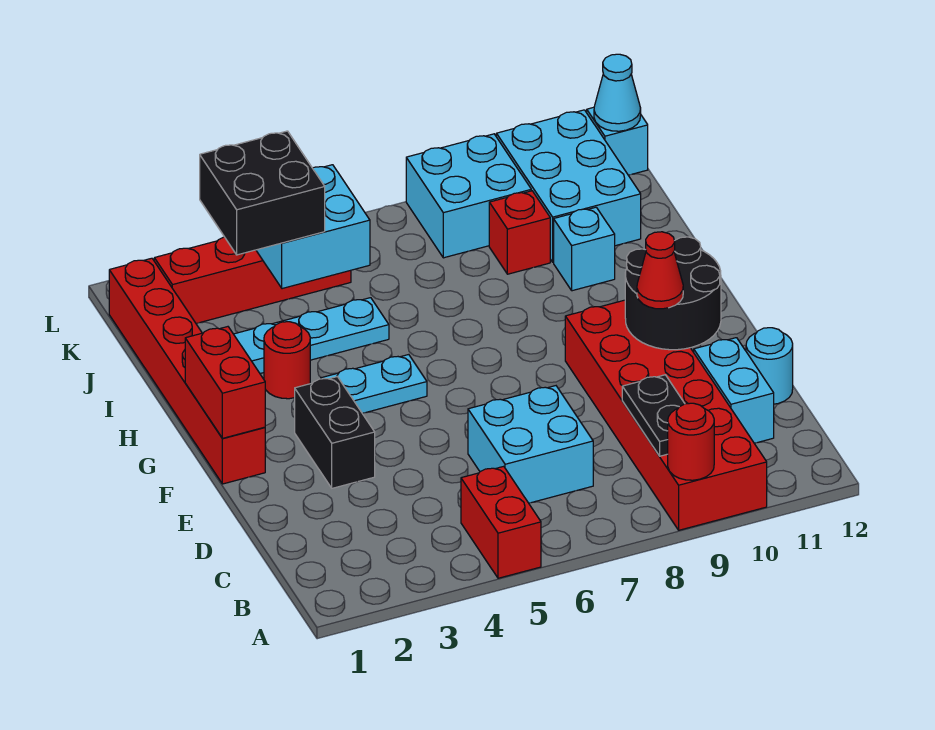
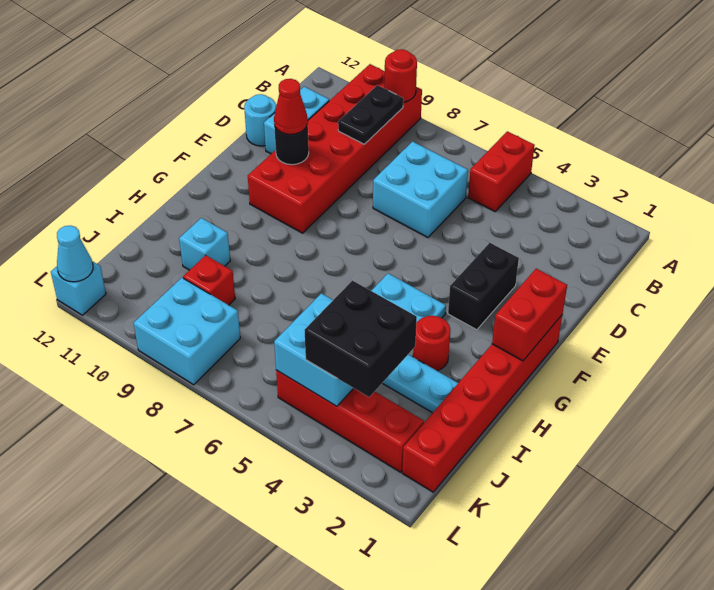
black round brick E10:F11 level 2 -> black round brick E10 level 2
cyan brick J10:L11 level 1 -> none

